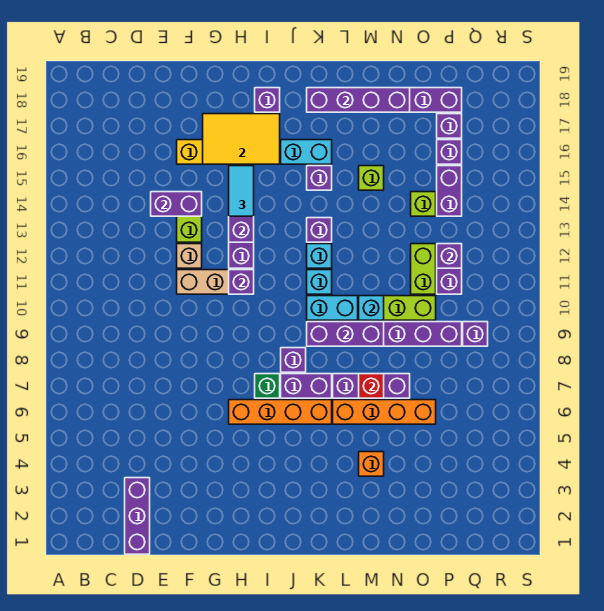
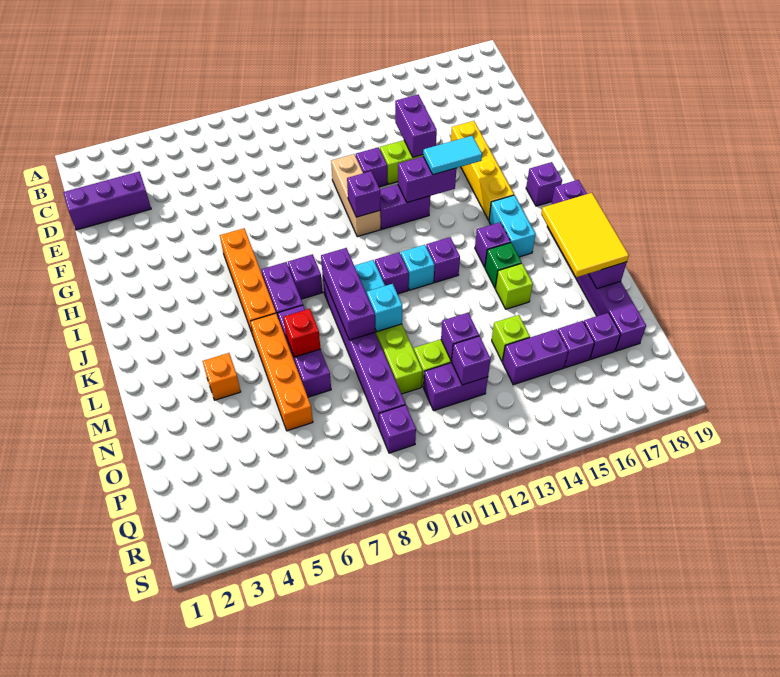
tan brick F12 level 1 -> purple brick F12 level 1
yellow tile G16:I17 level 2 -> yellow tile L17:N18 level 3
green brick I7 level 1 -> green brick L15 level 1
cyan brick K11 level 1 -> purple brick K11 level 1
none -> purple brick O12 level 2

